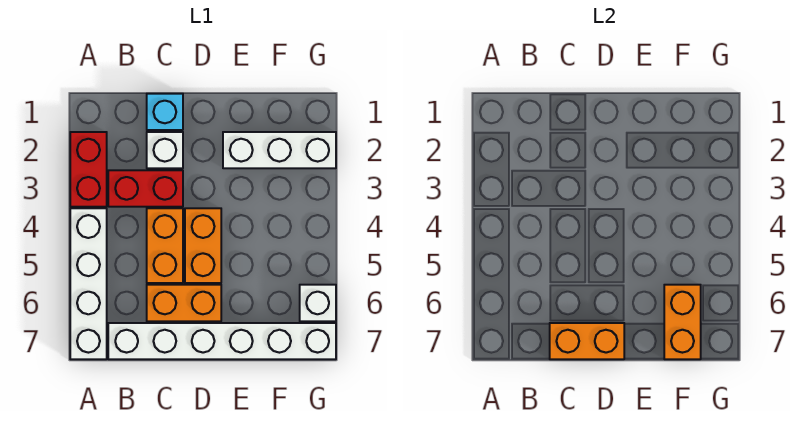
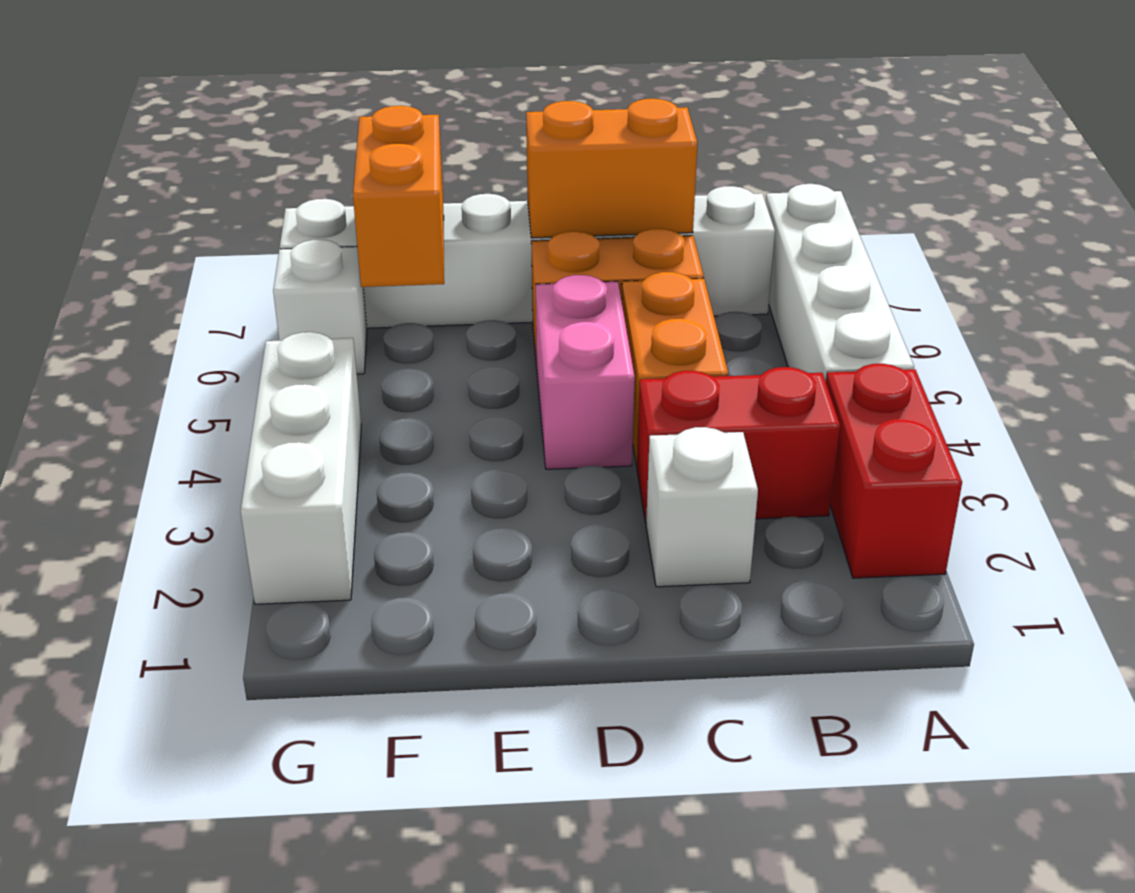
cyan brick C1 level 1 -> none
orange brick D4:D5 level 1 -> pink brick D4:D5 level 1
white brick E2:G2 level 1 -> white brick G2:G4 level 1

